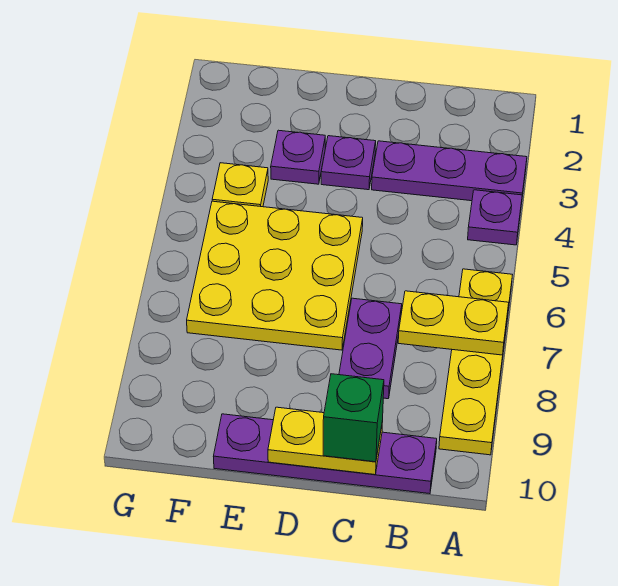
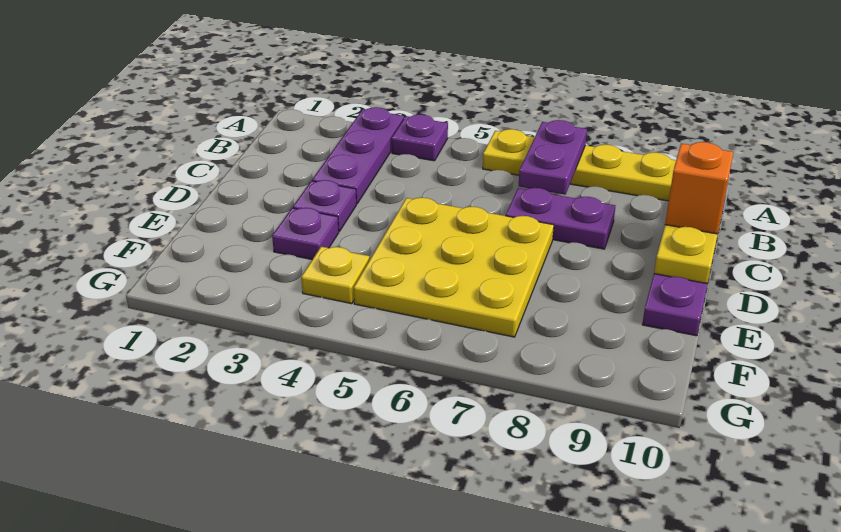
yellow plate A7:B7 level 2 -> purple plate A7:B7 level 2
green brick C10 level 3 -> orange brick C10 level 3

